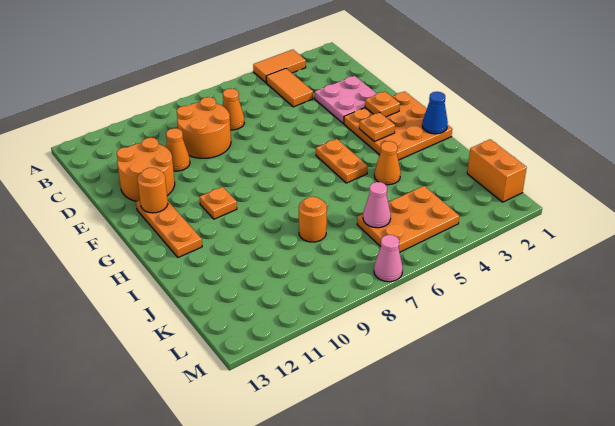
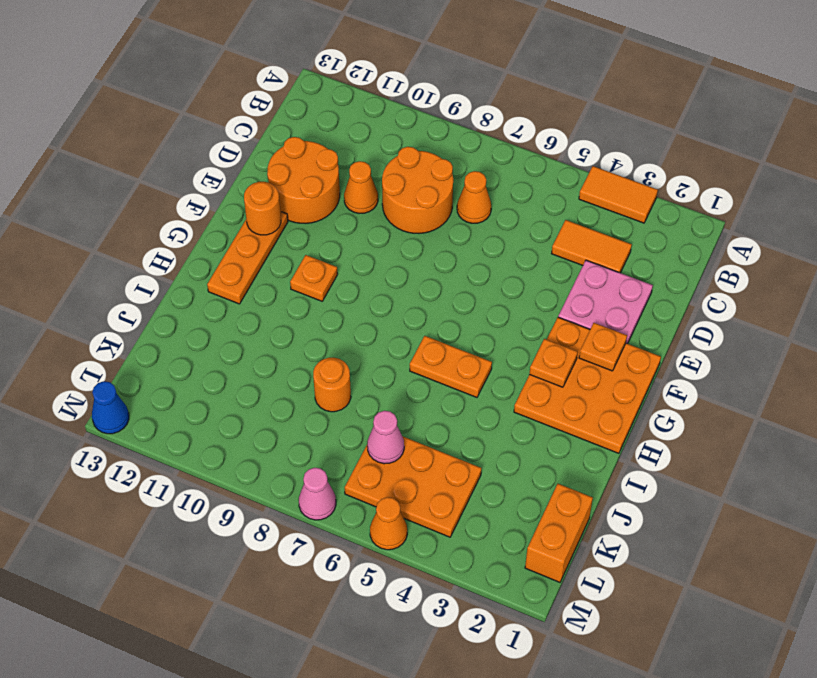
orange tile B4:C4 level 1 -> orange tile C3:C4 level 1
orange plate G5:H5 level 1 -> orange plate H5:H6 level 1
blue cone H1 level 2 -> blue cone M13 level 1
orange cone I4 level 1 -> orange cone M5 level 1

